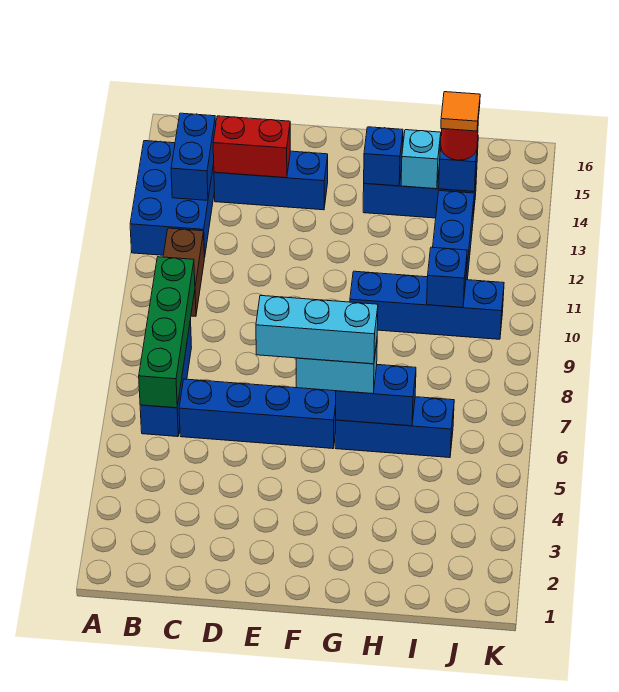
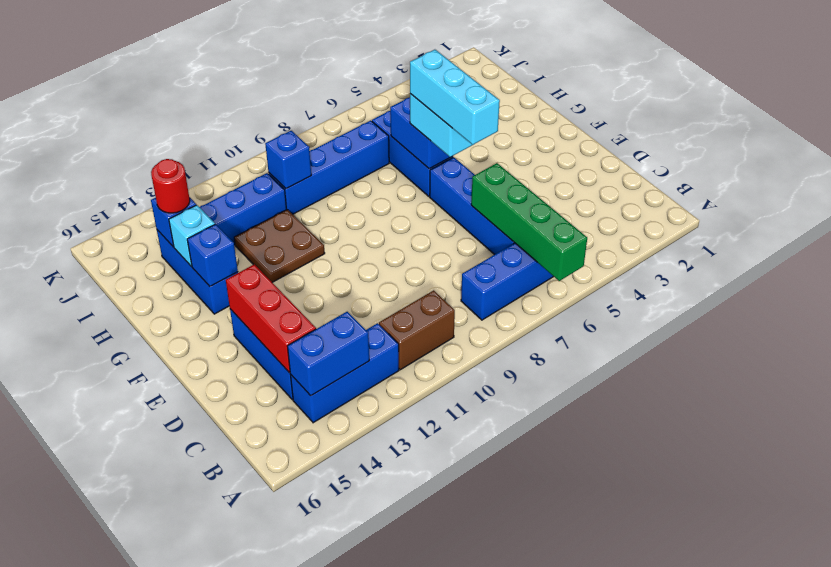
blue brick A12:B14 level 1 -> blue brick B12:B14 level 1
green brick B6:B9 level 2 -> green brick A6:D6 level 2
red brick C14:D14 level 2 -> red brick C14:E14 level 2
blue brick G10:J10 level 1 -> blue brick I7:I10 level 1
none -> brown plate G11:H12 level 1
orange tile I14 level 4 -> none

